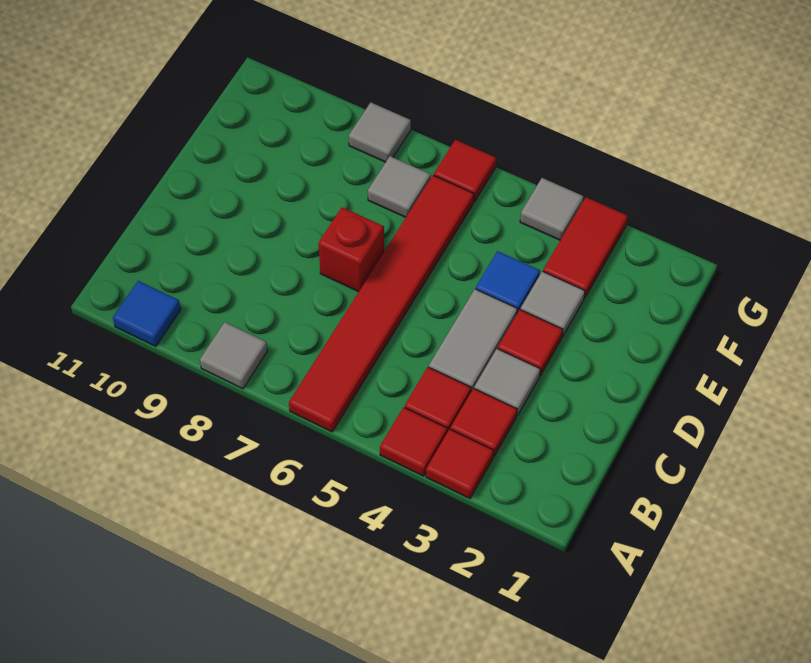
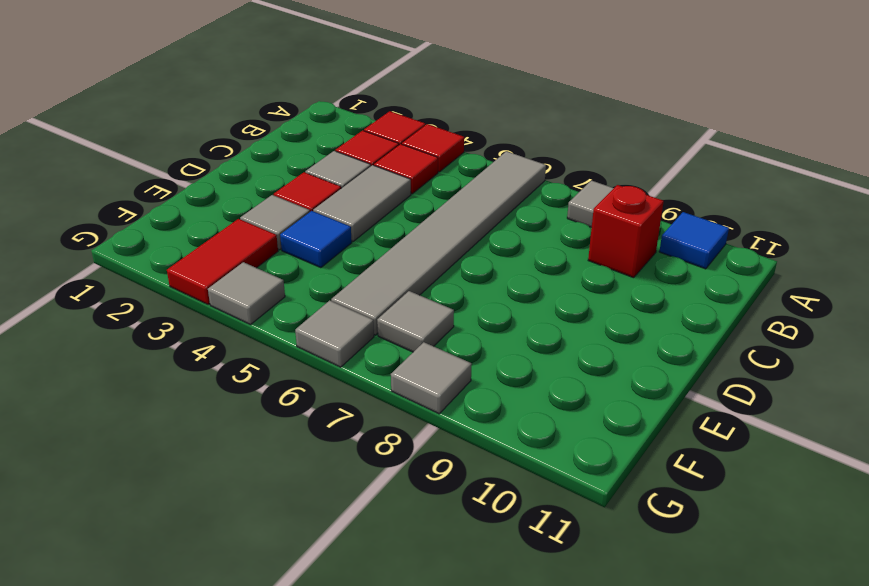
red tile A6:F6 level 1 -> grey tile A6:F6 level 1
red brick D7 level 1 -> red brick B9 level 1
red tile G6 level 1 -> grey tile G6 level 1

